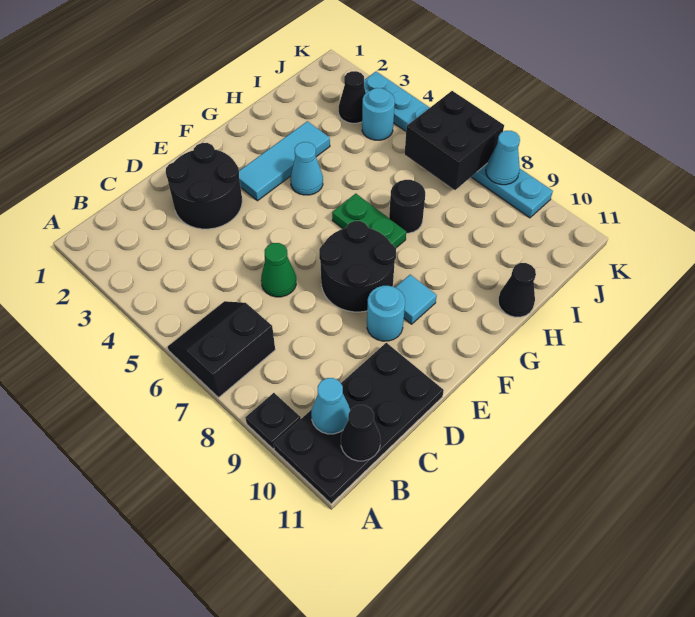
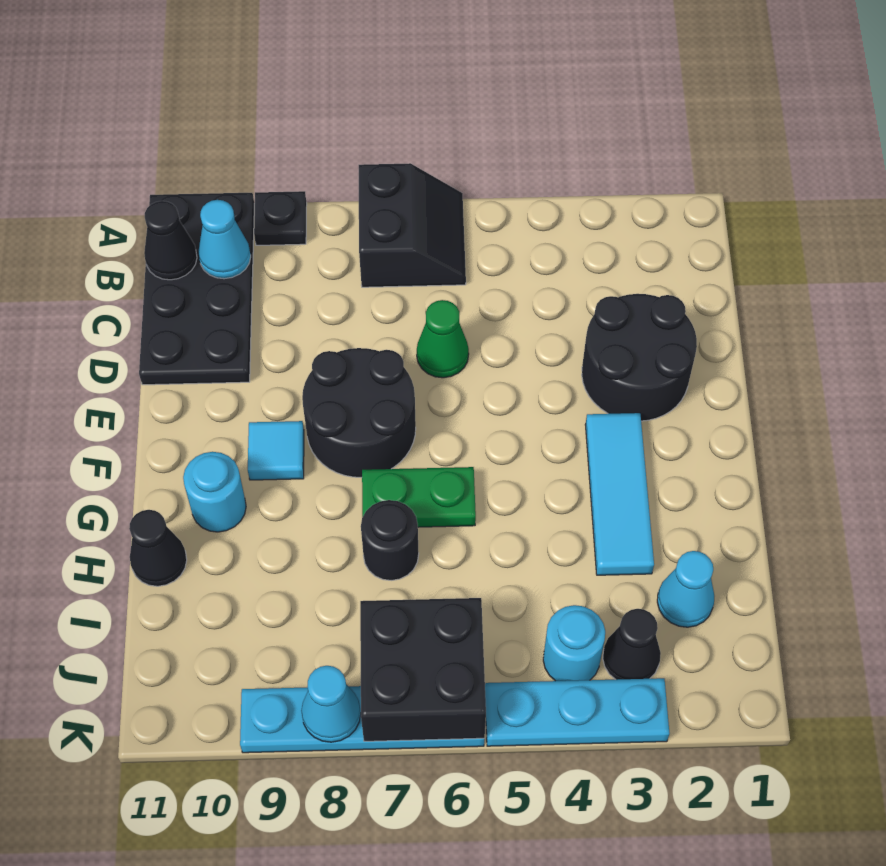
cyan round brick E9 level 1 -> cyan round brick G10 level 1
cyan cone G4 level 1 -> cyan cone I2 level 1

